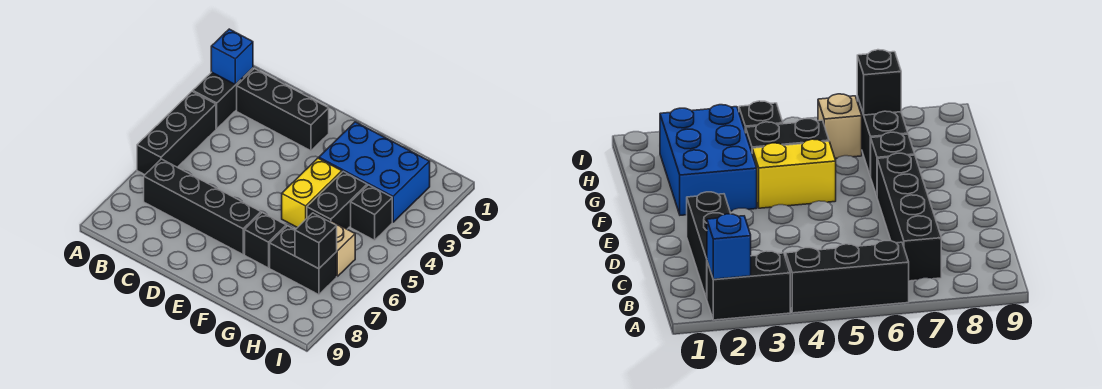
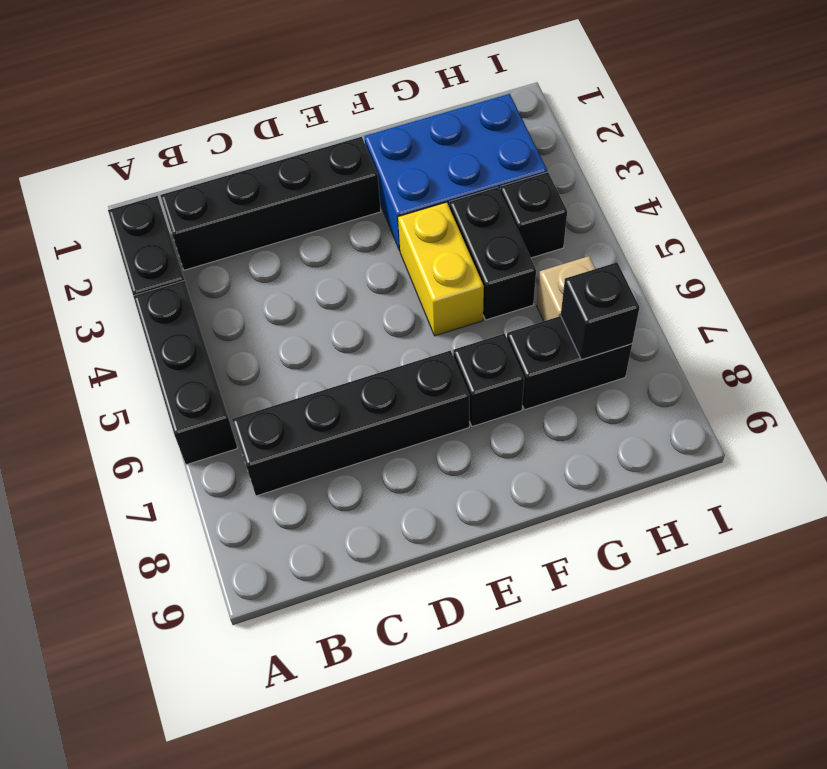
blue brick A2 level 2 -> none
black brick B2:D2 level 1 -> black brick B2:E2 level 1

